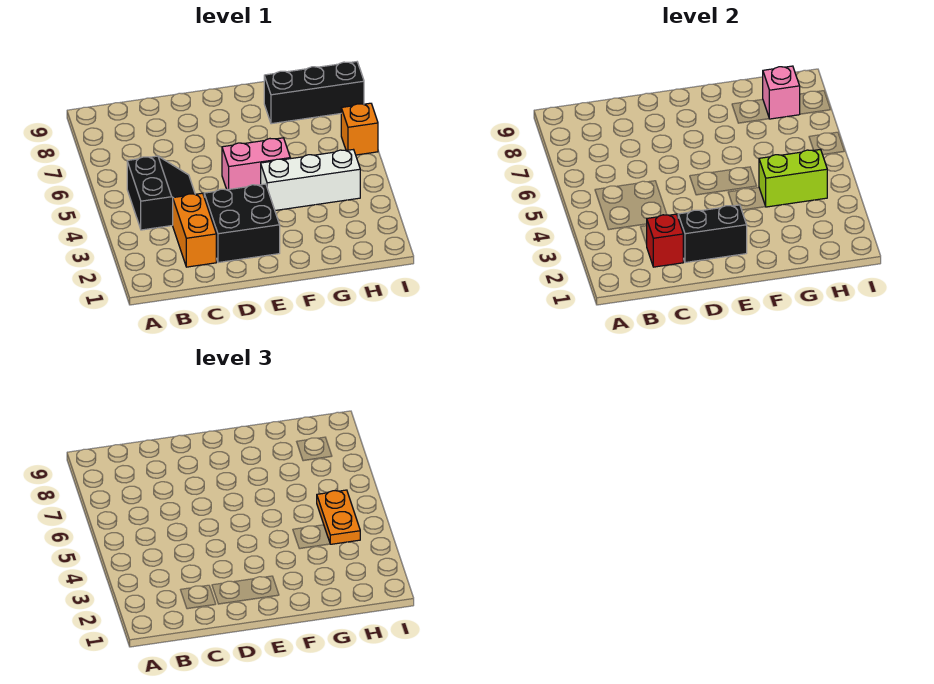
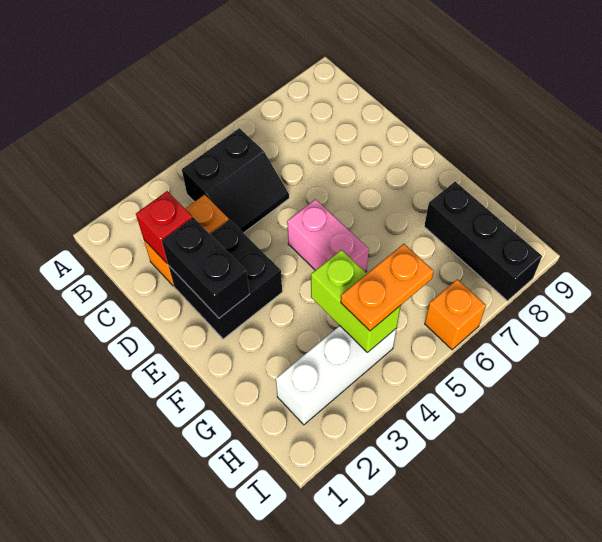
white brick F4:H4 level 1 -> white brick H2:H4 level 1
pink brick H8 level 2 -> none

